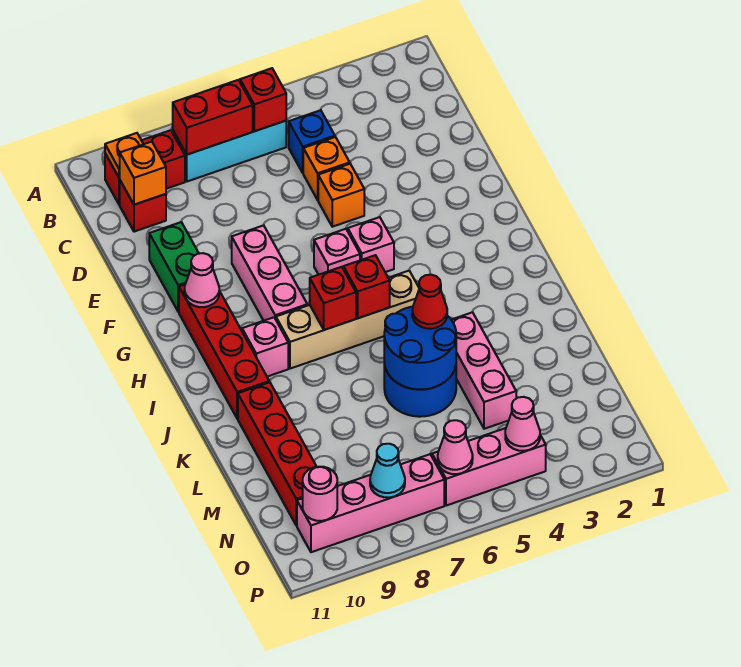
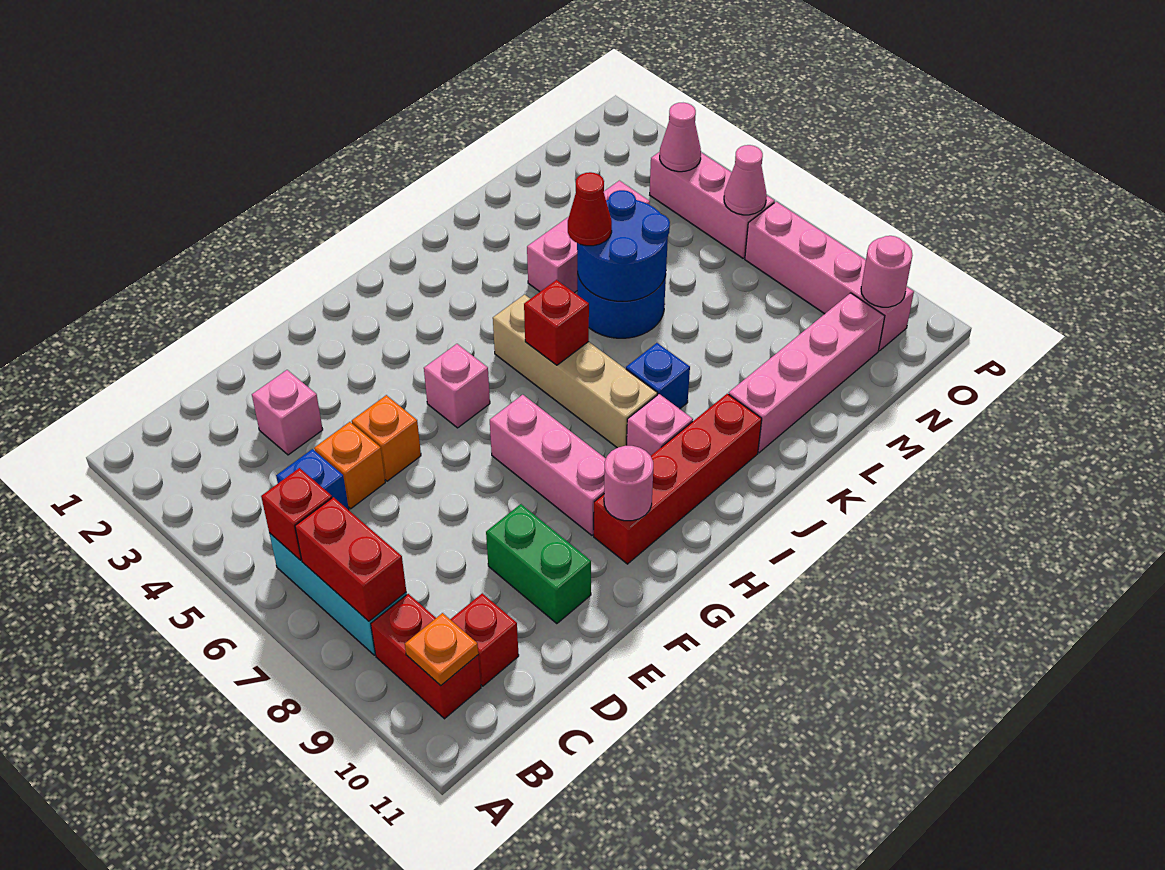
orange brick C10 level 2 -> none
green brick E10:F10 level 1 -> green brick E9:E10 level 1
pink brick F8:H8 level 1 -> pink brick G7:G9 level 1
pink brick G6 level 1 -> pink brick D3 level 1
pink cone G10 level 2 -> pink round brick G10 level 2
red brick I7 level 2 -> none
none -> blue brick J8 level 1
red brick K10:N10 level 1 -> pink brick K10:N10 level 1
cyan cone O8 level 2 -> none

